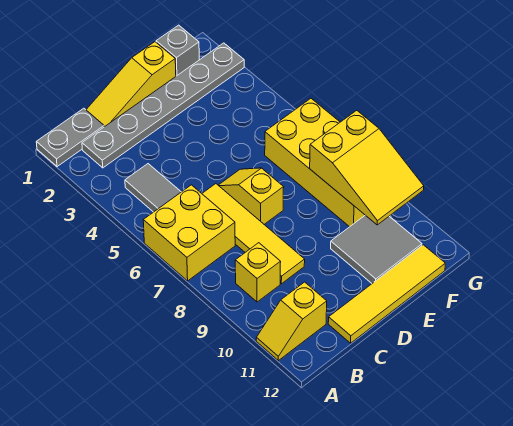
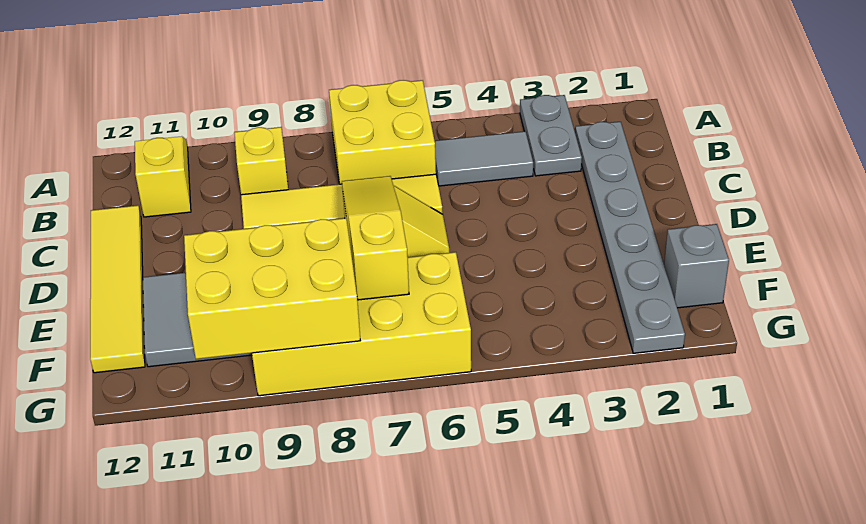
grey plate A1:B1 level 1 -> grey plate A3:B3 level 1
yellow slope C1:E1 level 1 top E -> yellow slope D7:F7 level 2 top F
yellow slope F8:G10 level 2 top 8 -> yellow brick F8:G10 level 2

